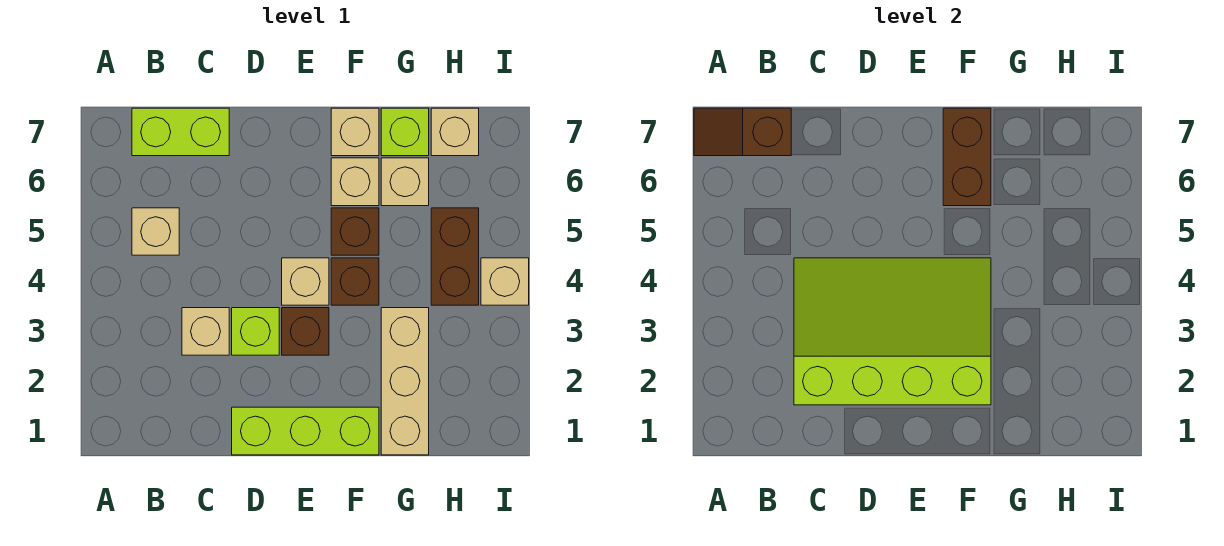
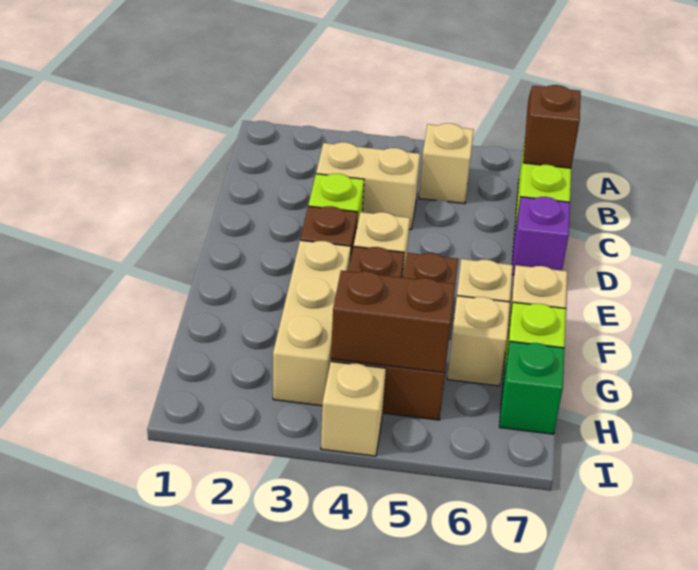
lime slope C2:F4 level 2 top 2 -> none
tan brick C3 level 1 -> tan brick C3:C4 level 1
lime brick D1:F1 level 1 -> none
none -> purple brick D7 level 1
brown brick F6:F7 level 2 -> brown brick H4:H5 level 2
tan brick G1:G3 level 1 -> tan brick F3:H3 level 1
tan brick H7 level 1 -> green brick H7 level 1

